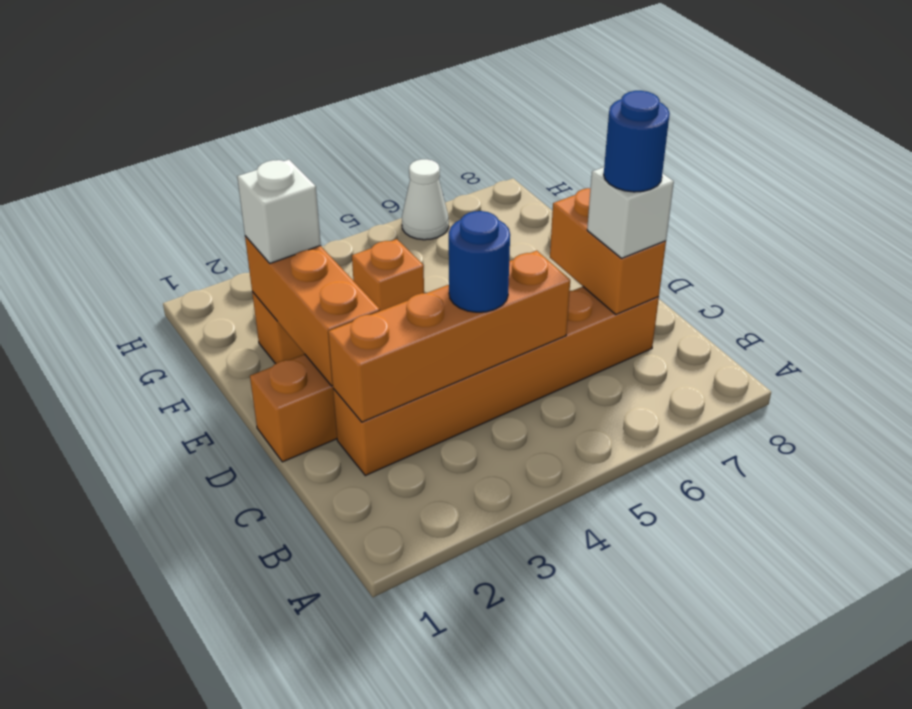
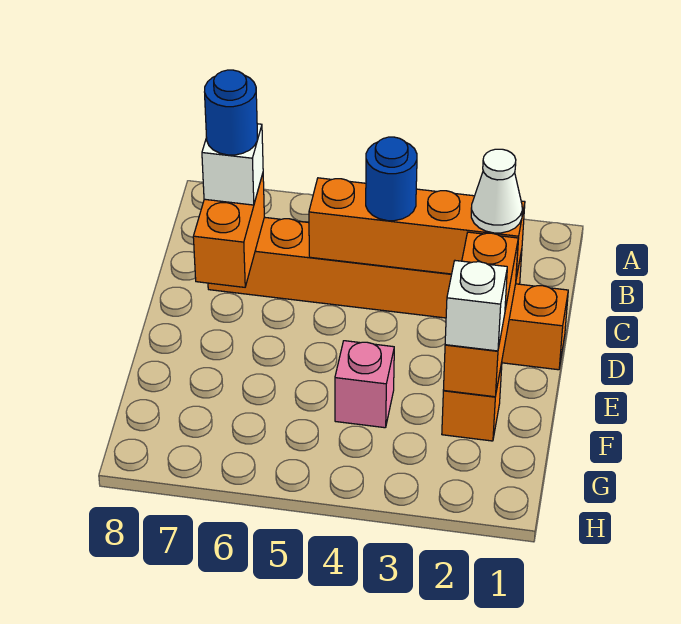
orange brick F4 level 1 -> pink brick F4 level 1
white cone H6 level 1 -> white cone C2 level 3

